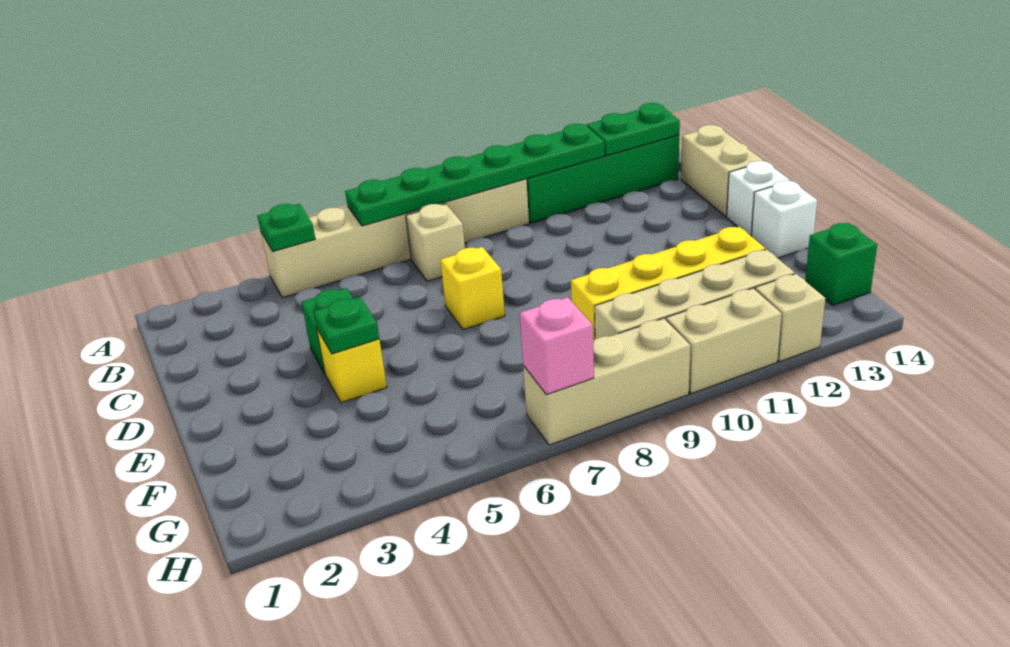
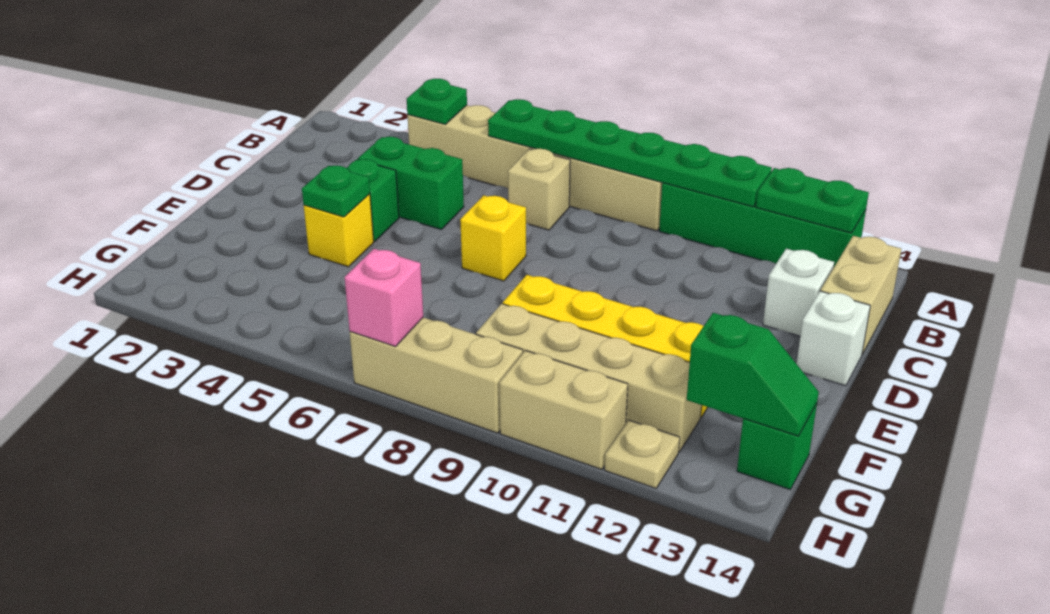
none -> green brick C4:C5 level 1
white brick E14 level 1 -> white brick C13 level 1
none -> green slope G13:G14 level 2 top 13
tan brick H12 level 1 -> tan plate H12 level 1

